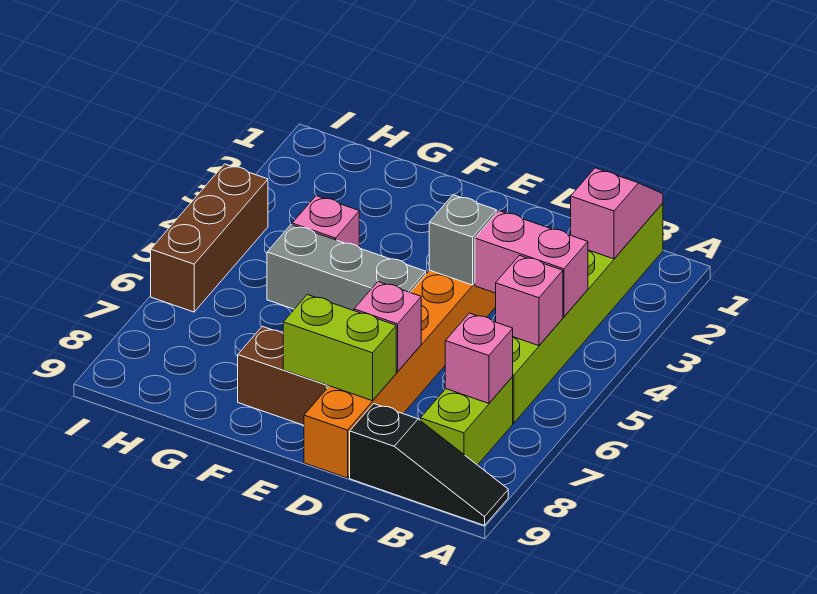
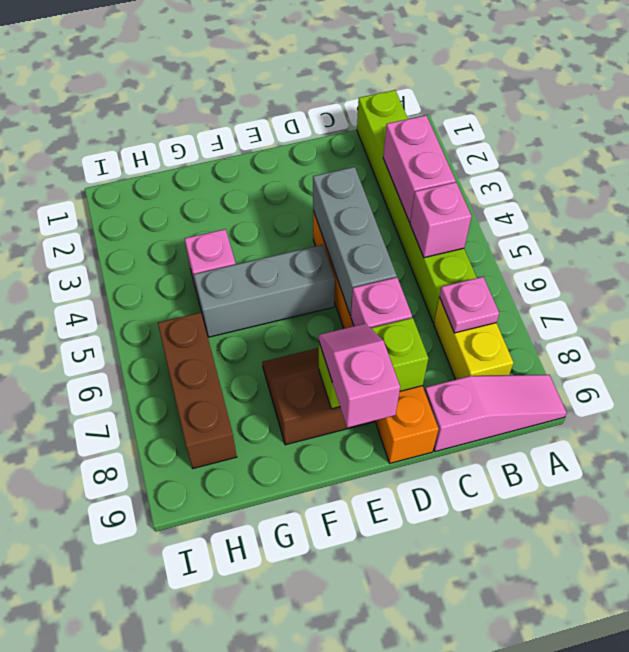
black slope A9:C9 level 1 top C -> pink slope A9:C9 level 1 top C
pink slope B1:B2 level 2 top 2 -> pink slope E8:E9 level 3 top 9
pink brick B4:C4 level 2 -> pink brick B3:B4 level 2
lime brick B7:B8 level 1 -> yellow brick B7:B8 level 1
pink brick B7 level 2 -> pink plate B7 level 2
grey brick D4 level 2 -> grey brick D4:D6 level 2
brown brick I4:I6 level 1 -> brown brick H6:H8 level 1

